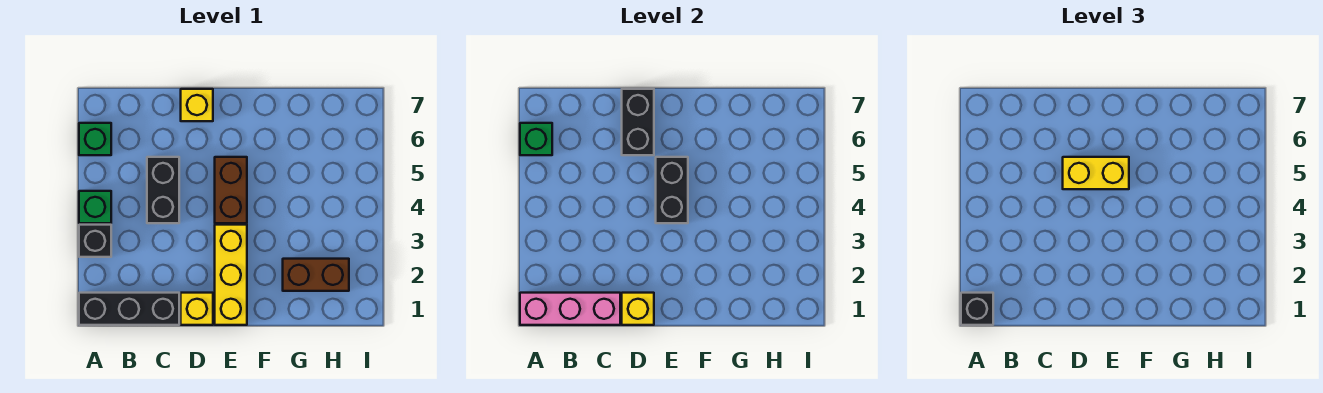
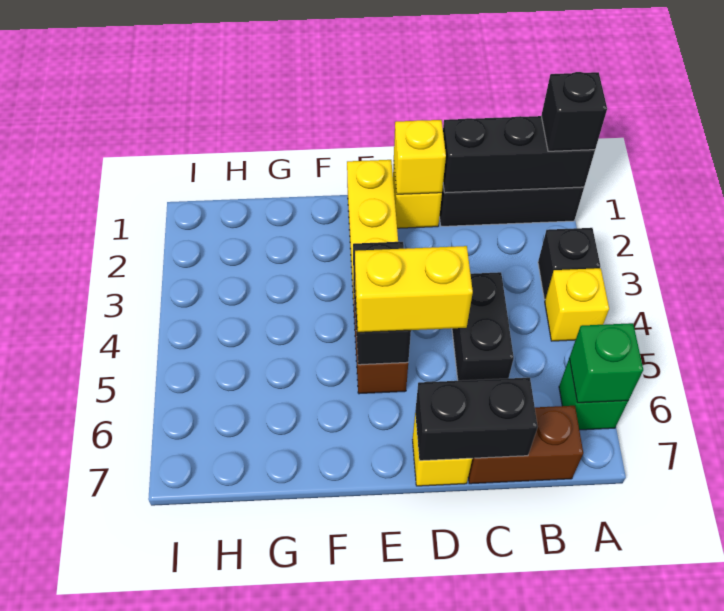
pink brick A1:C1 level 2 -> black brick A1:C1 level 2
green brick A4 level 1 -> yellow brick A4 level 1
black brick D6:D7 level 2 -> black brick C7:D7 level 2
brown brick G2:H2 level 1 -> brown brick B7:C7 level 1

